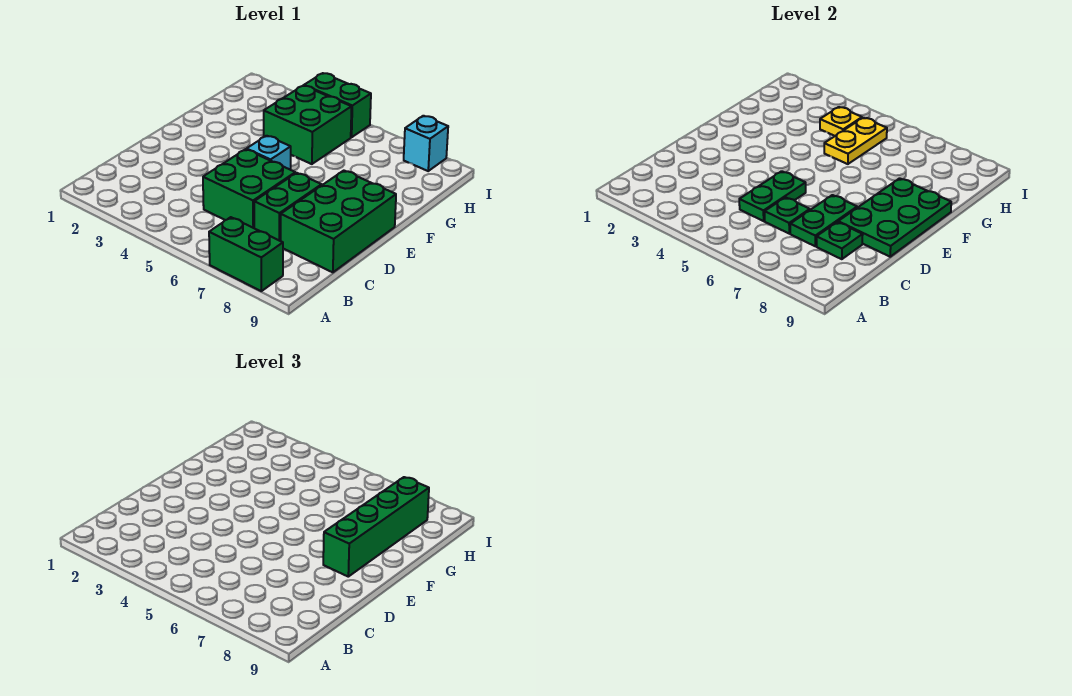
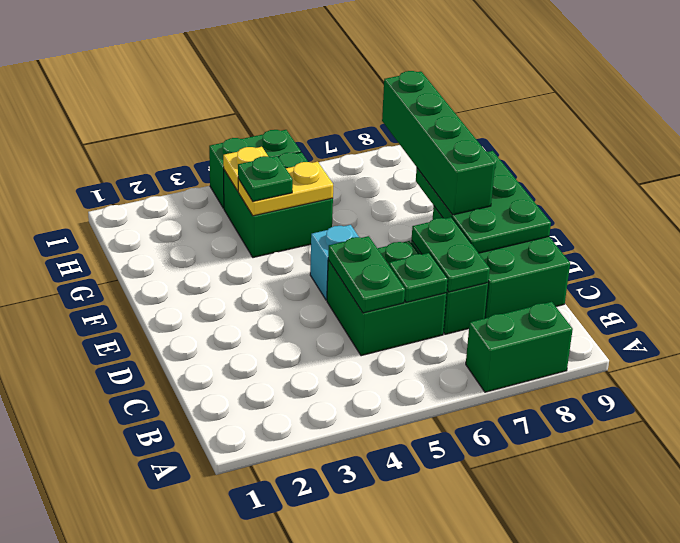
green plate C8 level 2 -> green plate G4 level 3
yellow plate G5:H5 level 2 -> yellow plate G4:G5 level 2
cyan brick I8 level 1 -> none

